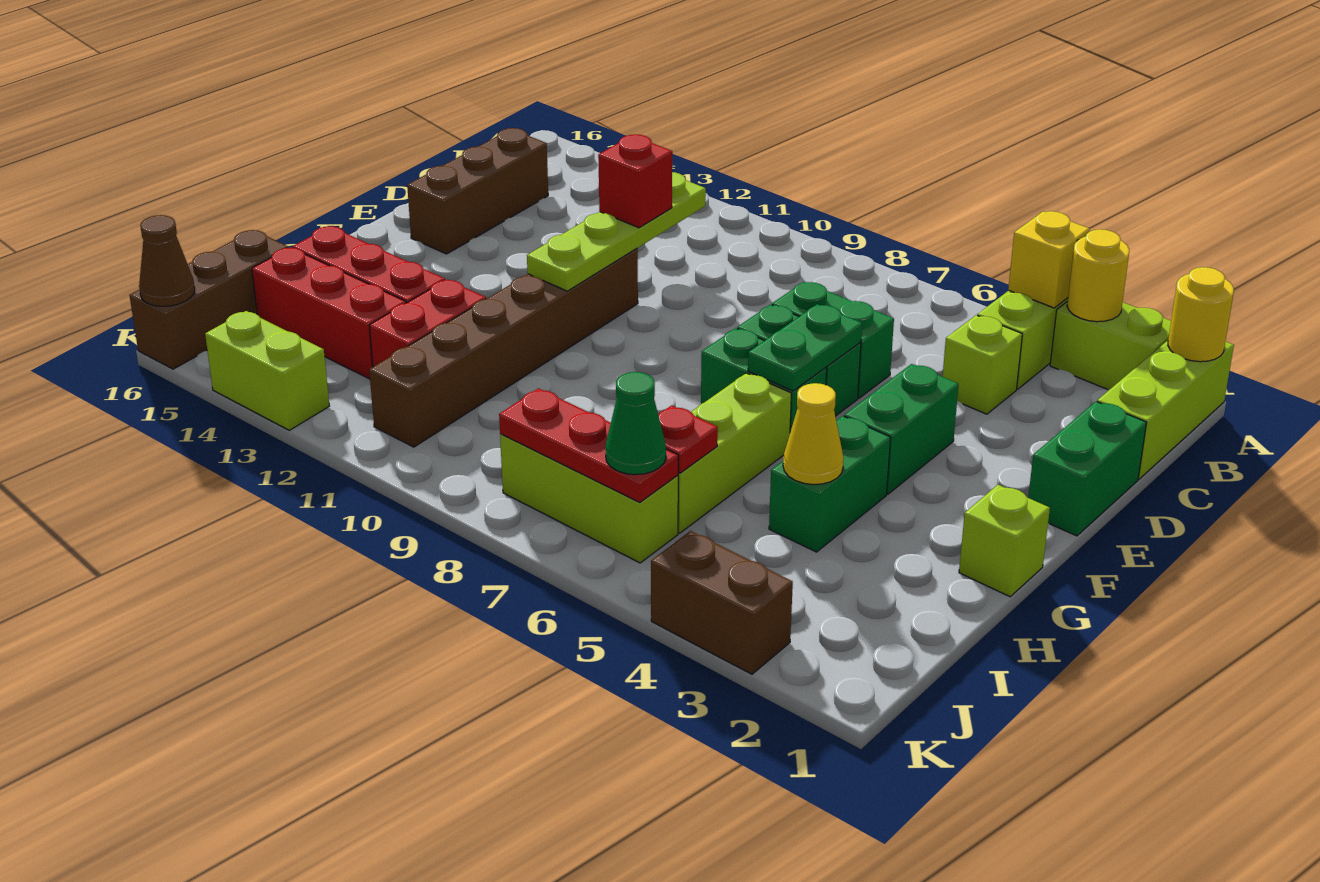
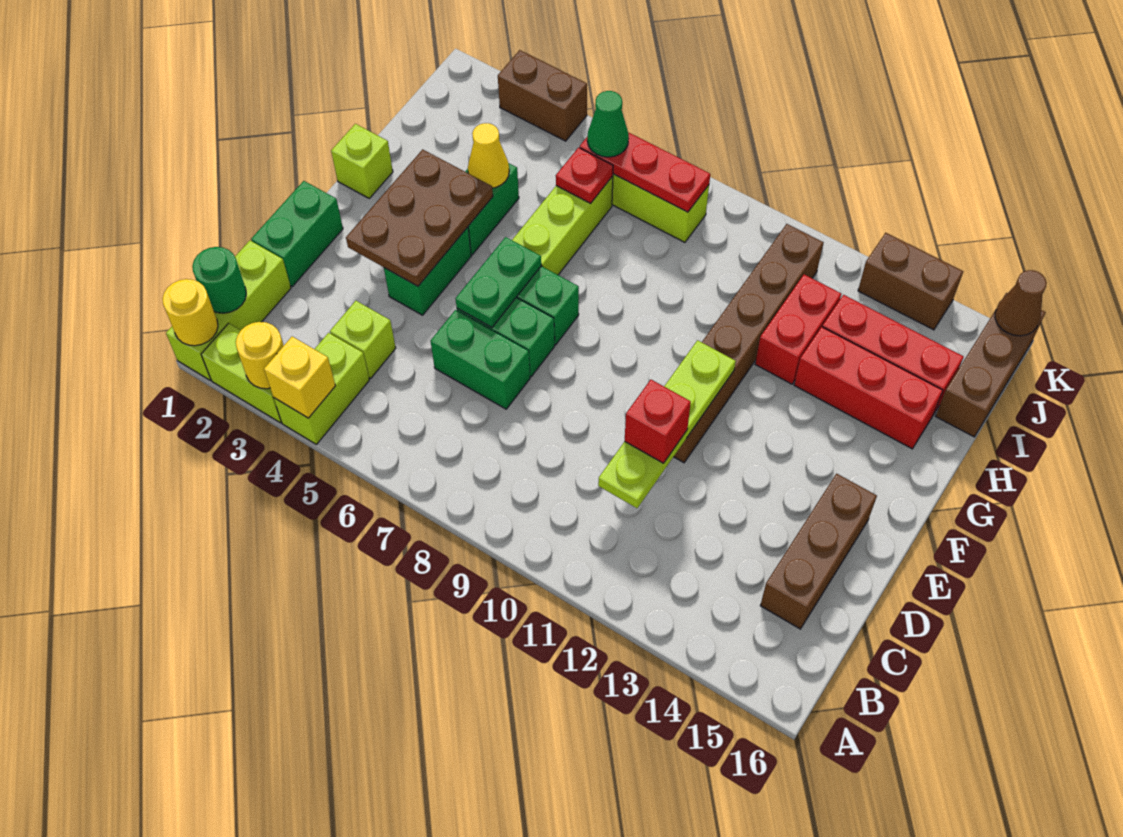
none -> green round brick B1 level 2
none -> brown plate E3:G4 level 2
lime brick K13:K14 level 1 -> brown brick K13:K14 level 1

